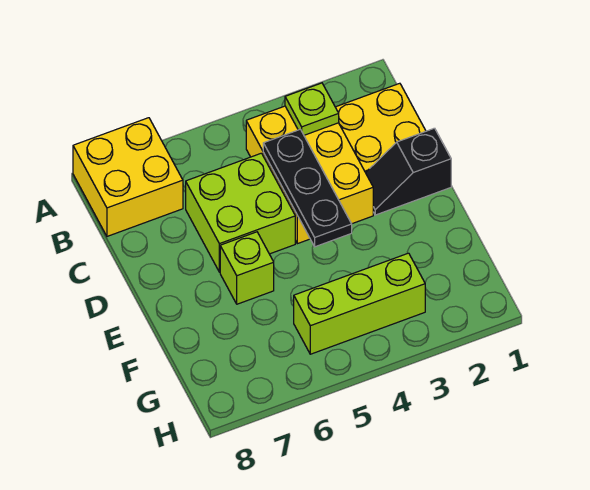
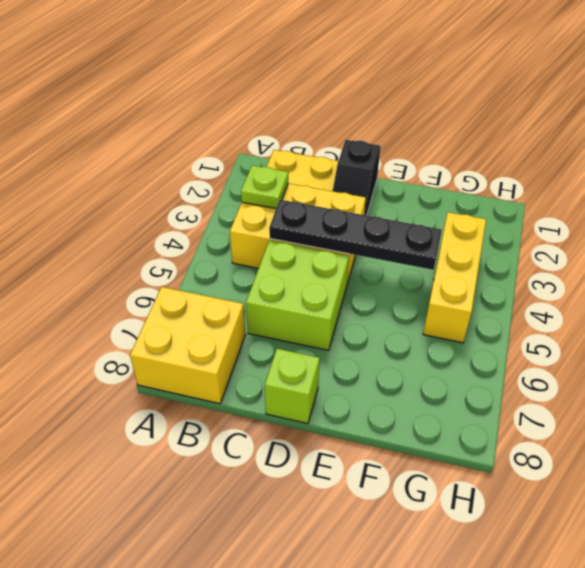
black plate C4:E4 level 2 -> black plate C4:F4 level 2
lime brick E6 level 1 -> lime brick D8 level 1
lime brick G3:G5 level 1 -> yellow brick G3:G5 level 1

